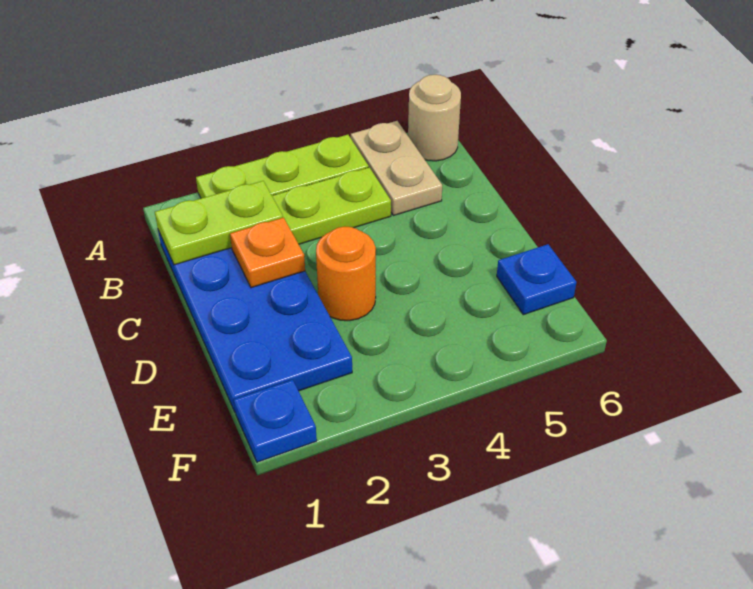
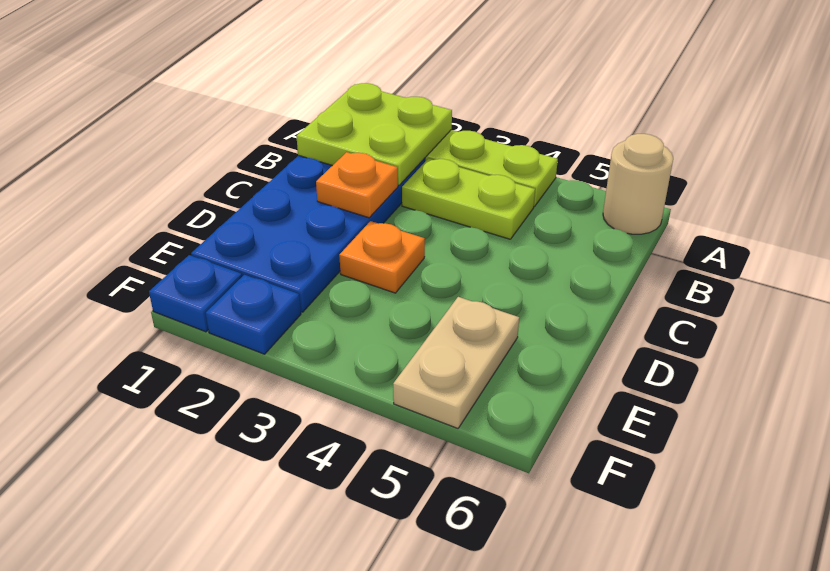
tan plate A5:B5 level 1 -> tan plate E5:F5 level 1
lime plate B1:B2 level 2 -> lime plate A1:B2 level 2
orange round brick D3 level 1 -> orange plate D3 level 1
blue plate E6 level 1 -> blue plate F2 level 1

